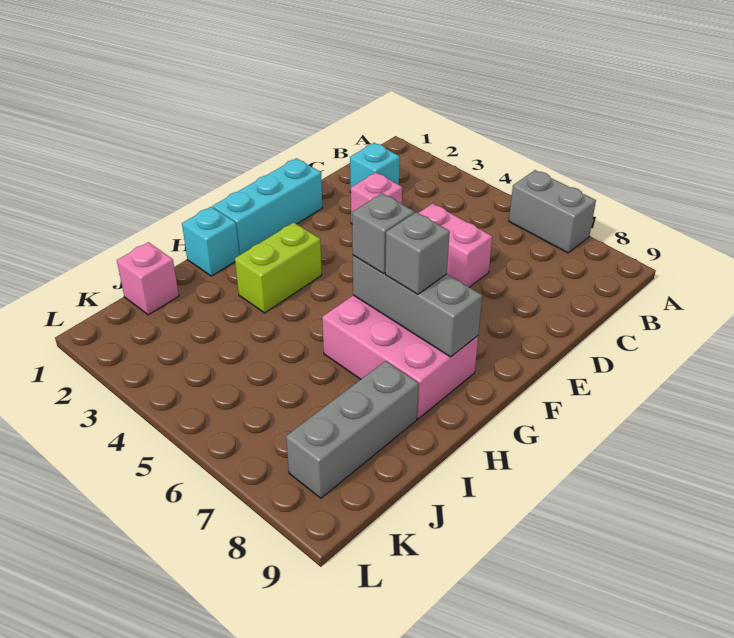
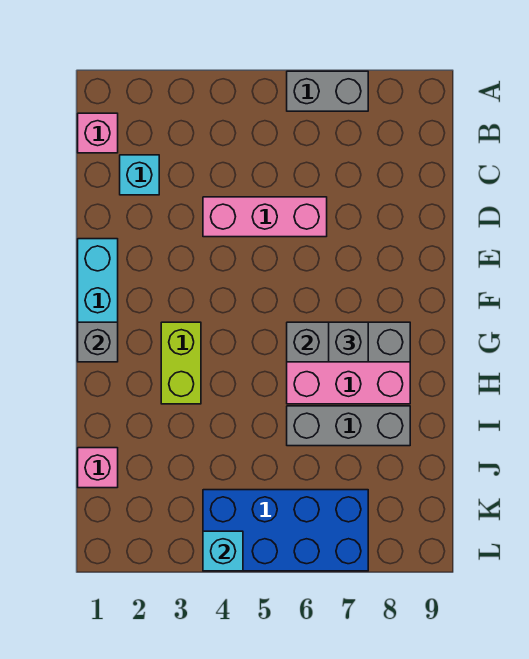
pink brick D3 level 1 -> pink brick B1 level 1
pink brick D5:D6 level 1 -> pink brick D4:D6 level 1
grey brick G6 level 3 -> grey brick G1 level 2
cyan brick H1 level 1 -> cyan brick L4 level 2
grey brick I8:K8 level 1 -> grey brick I6:I8 level 1
none -> blue brick K4:L7 level 1

